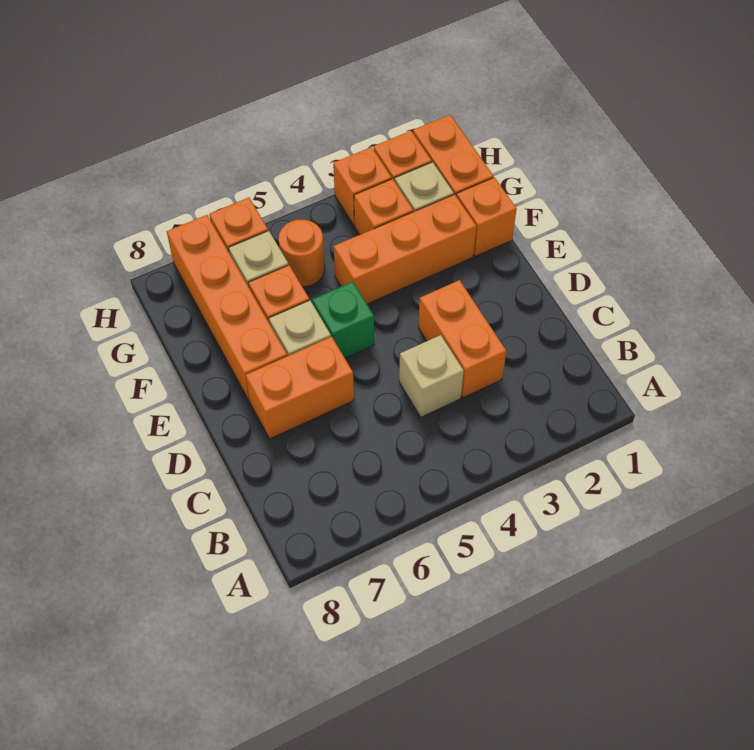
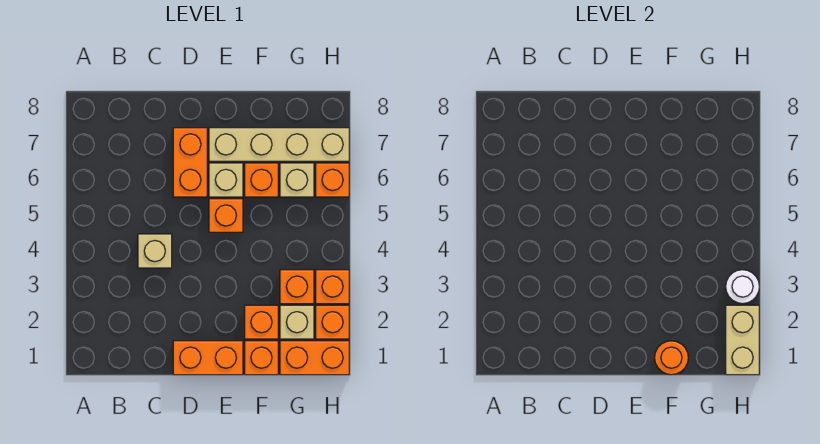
orange brick C3:D3 level 1 -> orange brick D1:E1 level 1
green brick E5 level 1 -> orange brick E5 level 1
orange brick E7:H7 level 1 -> tan brick E7:H7 level 1
orange brick F2:F4 level 1 -> orange brick F2 level 1
orange round brick G5 level 1 -> orange round brick F1 level 2
none -> tan brick H1:H2 level 2
none -> white round brick H3 level 2

